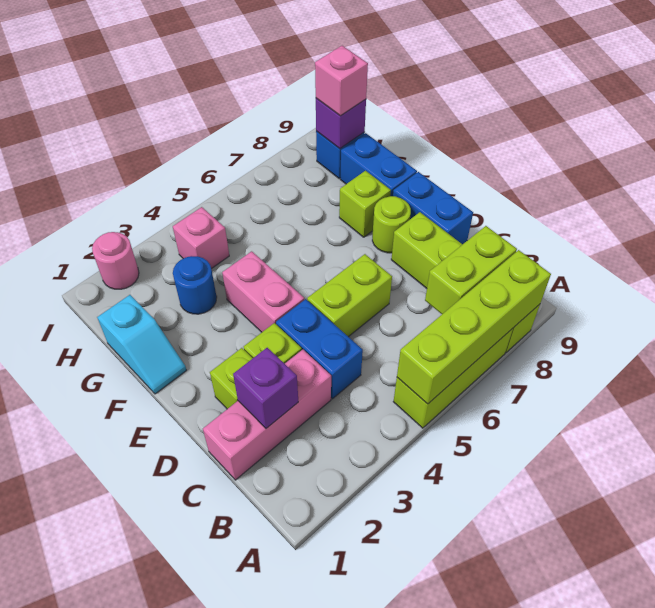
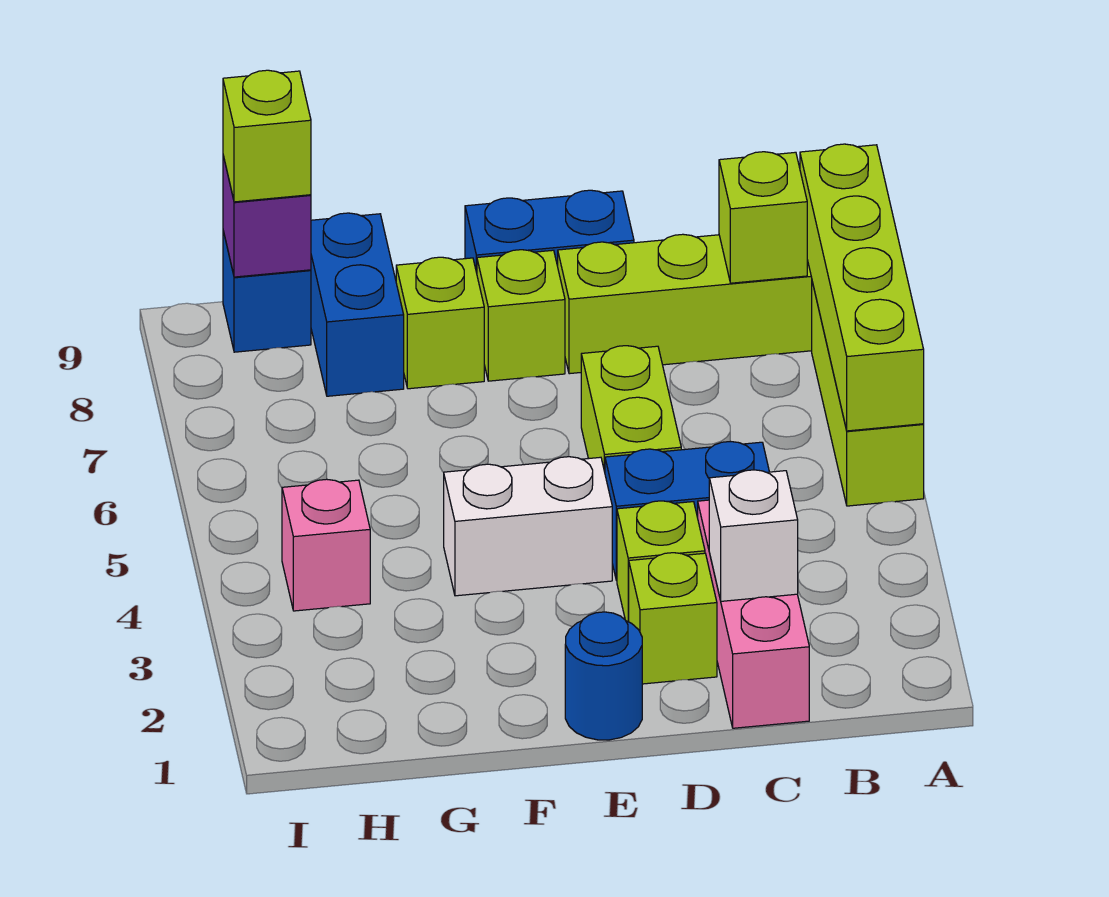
lime brick B7:B8 level 2 -> lime brick B8 level 2
purple brick C2 level 2 -> white brick C2 level 2
pink brick E4:F4 level 1 -> white brick E4:F4 level 1
lime round brick E8 level 1 -> lime brick E8 level 1
cyan slope F1:G1 level 1 top G -> none
blue brick F9:G9 level 1 -> blue brick G8:G9 level 1
blue round brick G3 level 1 -> blue round brick E1 level 1
pink brick H9 level 3 -> lime brick H9 level 3
pink round brick I2 level 1 -> none

